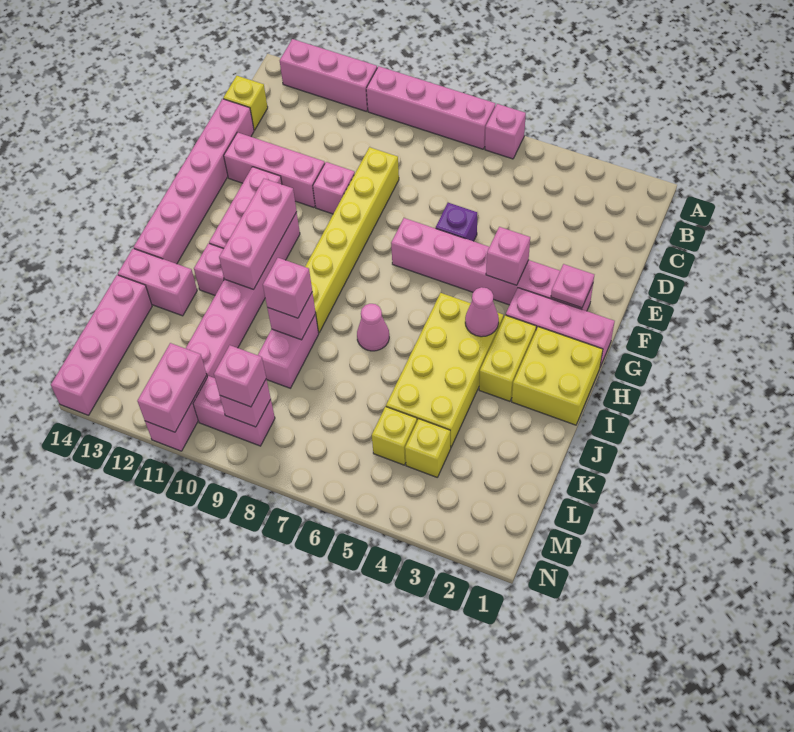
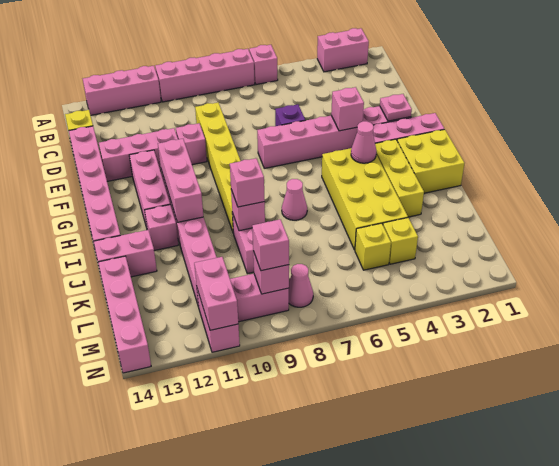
none -> pink brick A2:A3 level 1
yellow brick H3:I3 level 1 -> yellow brick H3:J3 level 1
none -> pink cone M8 level 1

